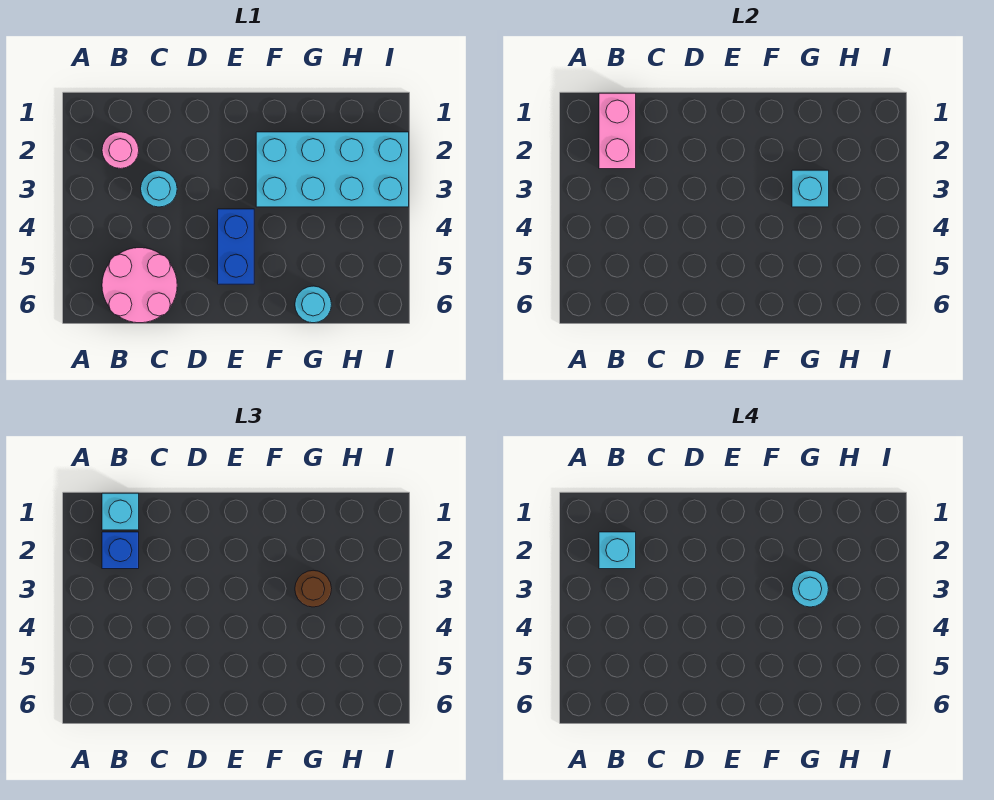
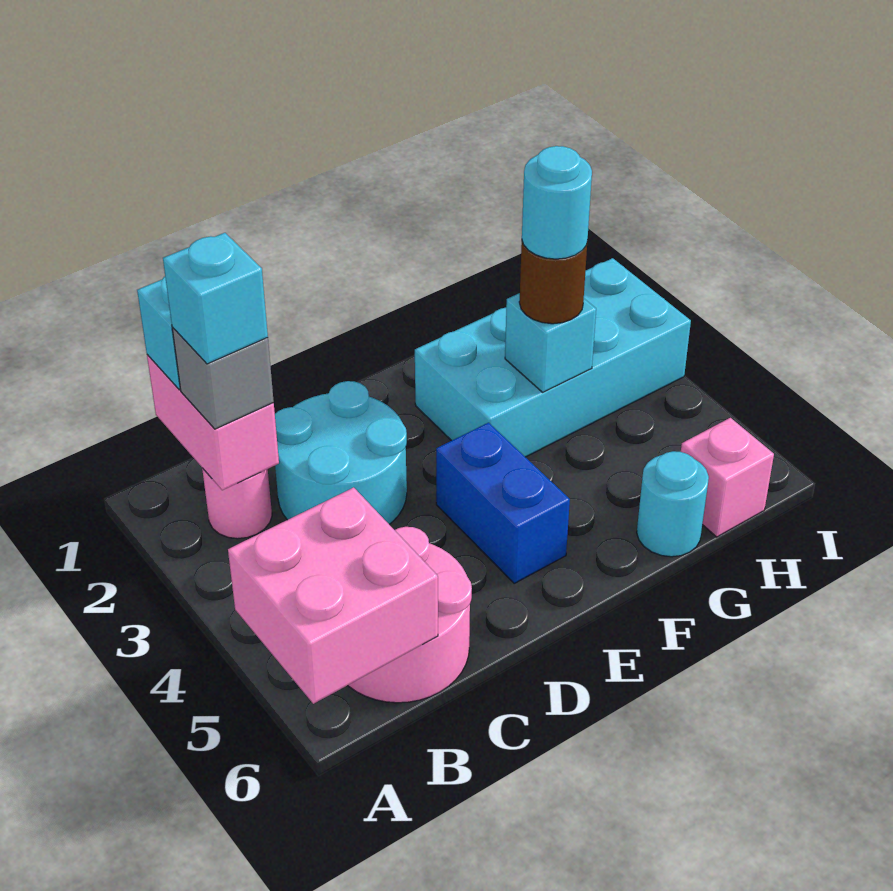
none -> pink brick A5:B6 level 2
blue brick B2 level 3 -> grey brick B2 level 3
cyan round brick C3 level 1 -> cyan round brick C2:D3 level 1
none -> pink brick H6 level 1

